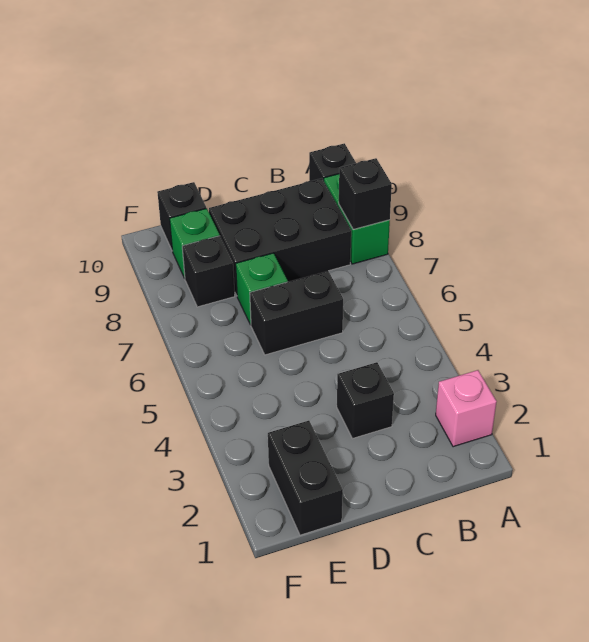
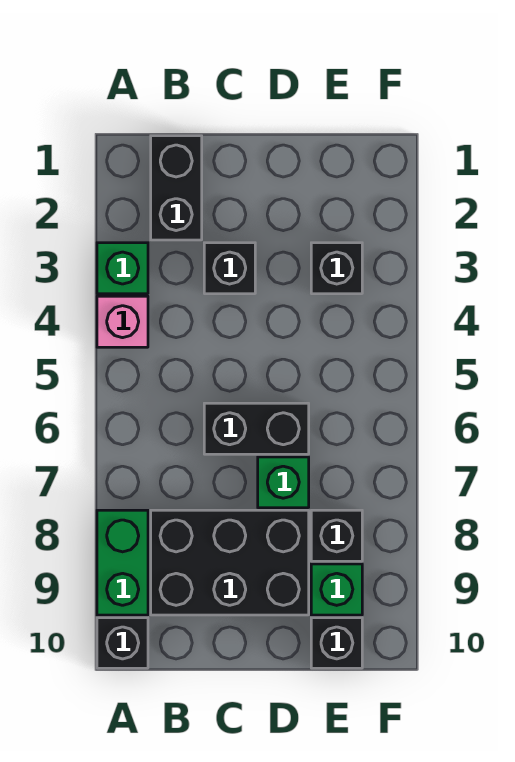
pink brick A2 level 1 -> pink brick A4 level 1
none -> green brick A3 level 1
black brick A8 level 2 -> black brick E3 level 1
black brick E1:E2 level 1 -> black brick B1:B2 level 1

